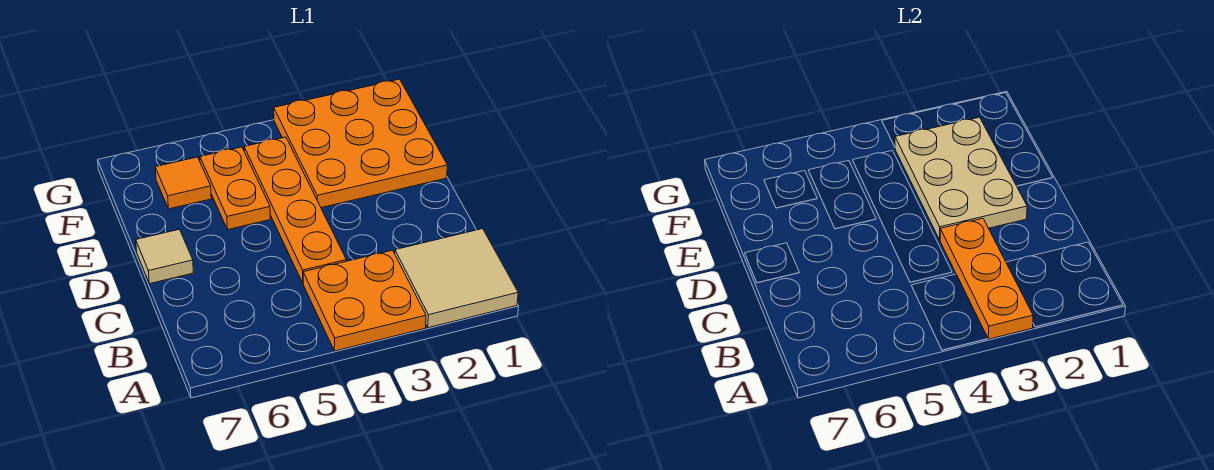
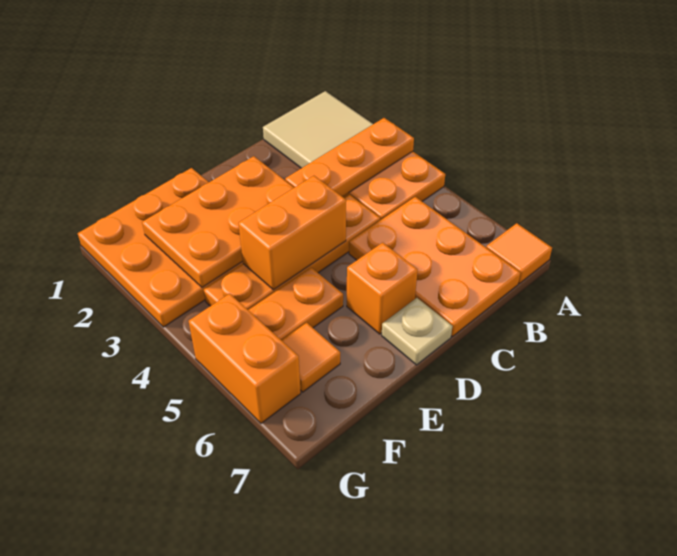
none -> orange tile A7 level 1
none -> orange plate B5:C7 level 1
tan plate D2:F3 level 2 -> orange plate D2:F3 level 2
none -> orange brick D4:E4 level 2
none -> orange brick D6 level 1
tan tile D7 level 1 -> tan plate D7 level 1
none -> orange brick G5:G6 level 1

